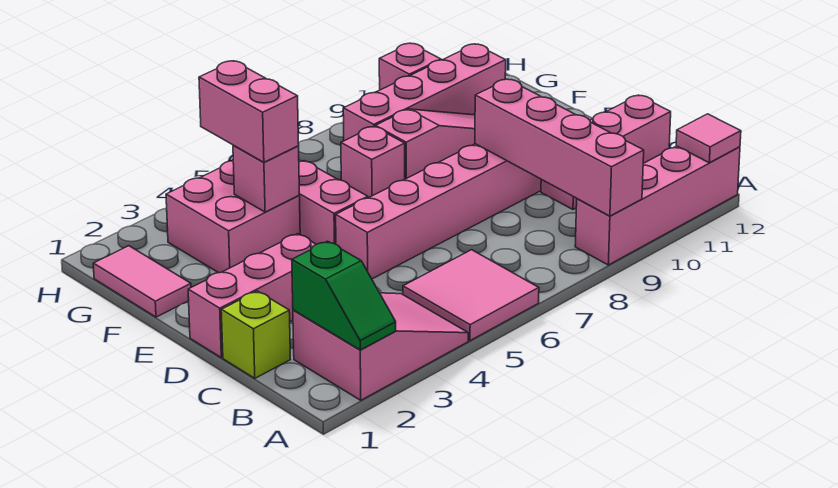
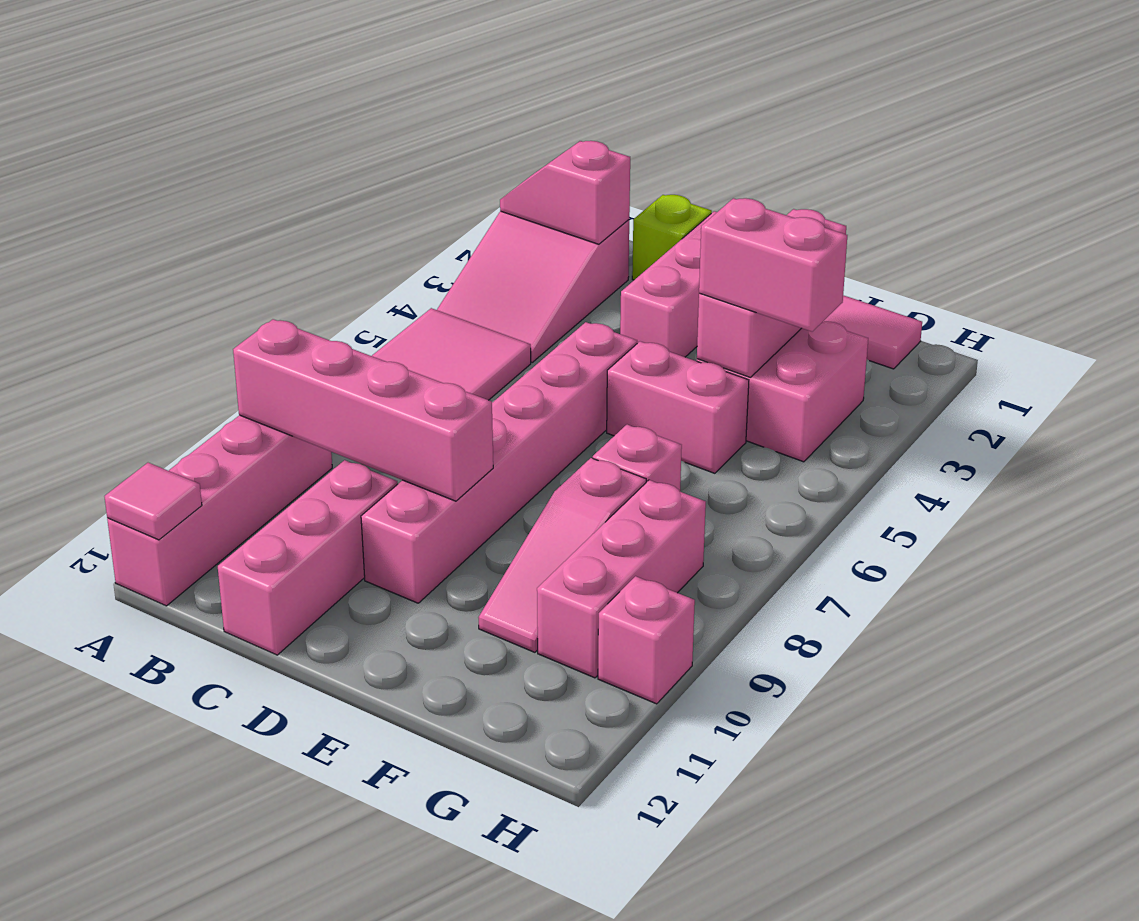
green slope A2:B2 level 2 top B -> pink slope A2:B2 level 2 top B
pink brick F4 level 2 -> pink brick F2:F4 level 2
pink brick G8:G11 level 1 -> pink brick G8:G10 level 1

